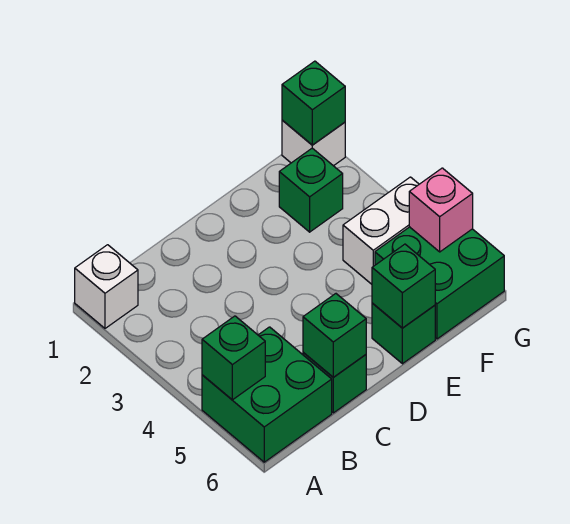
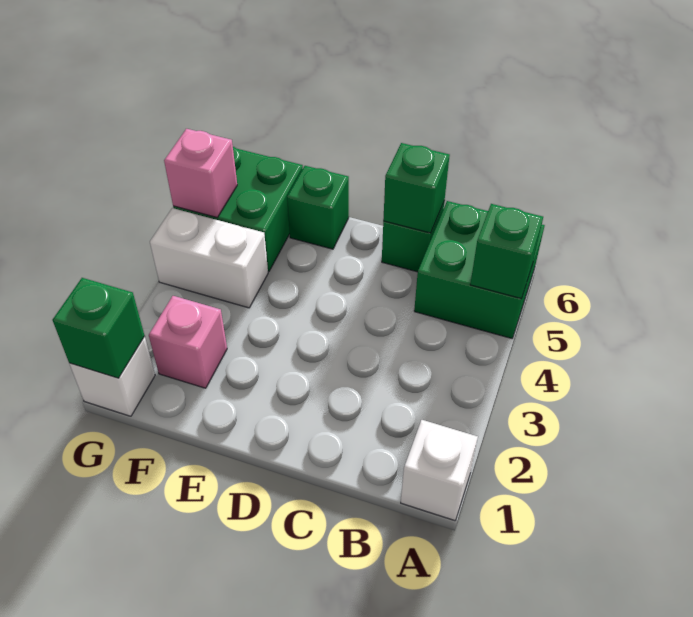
green brick E6 level 2 -> none
green brick F2 level 1 -> pink brick F2 level 1

